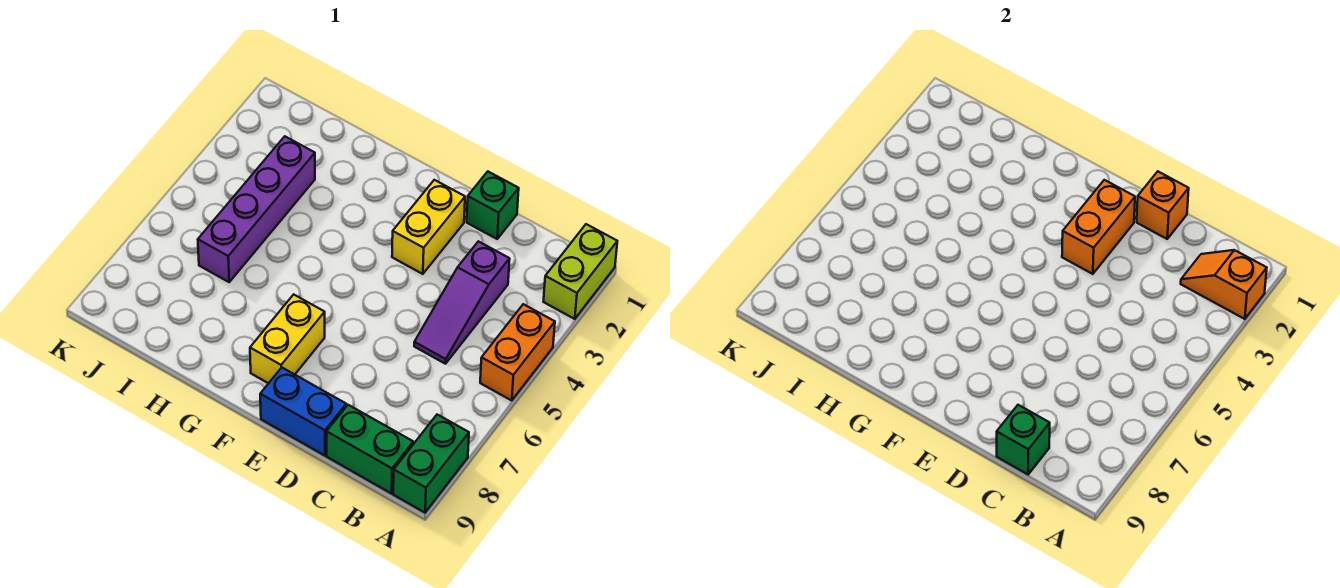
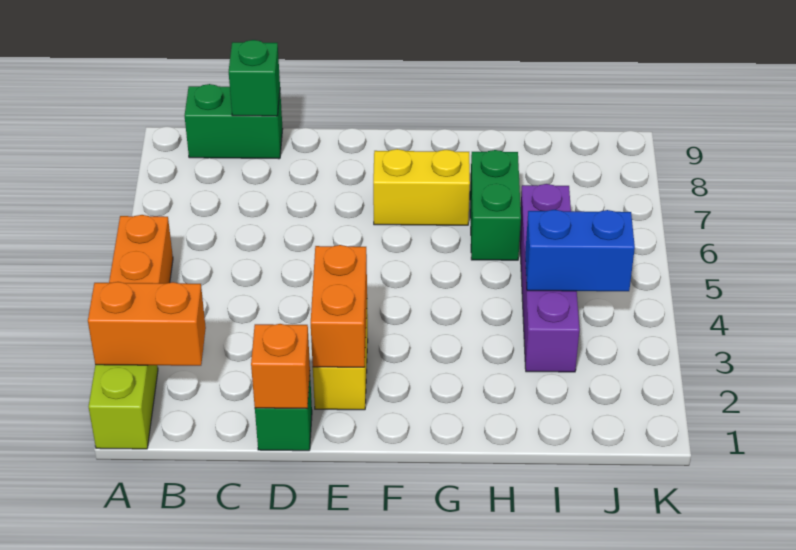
orange slope A2:B2 level 2 top A -> orange brick A2:B2 level 2
green brick A8:A9 level 1 -> green brick H6:H7 level 1
purple slope C3:C5 level 1 top 3 -> none
blue brick D9:E9 level 1 -> blue brick I4:J4 level 2
yellow brick F7:F8 level 1 -> yellow brick F7:G7 level 1

